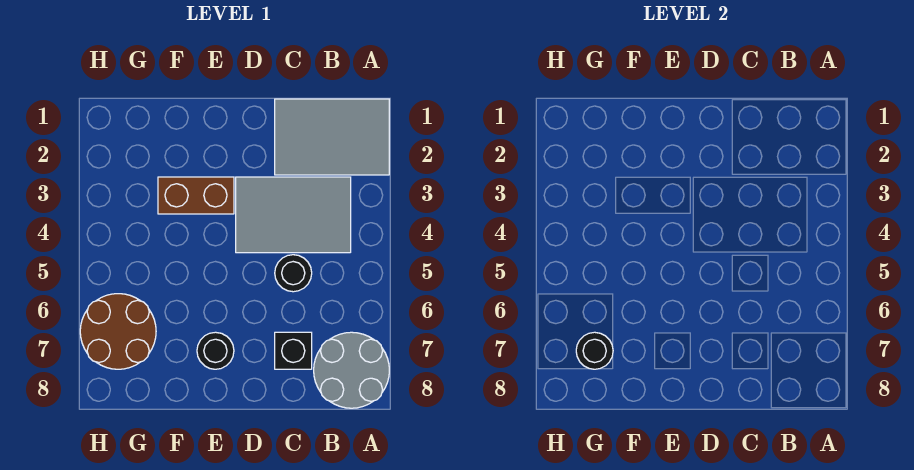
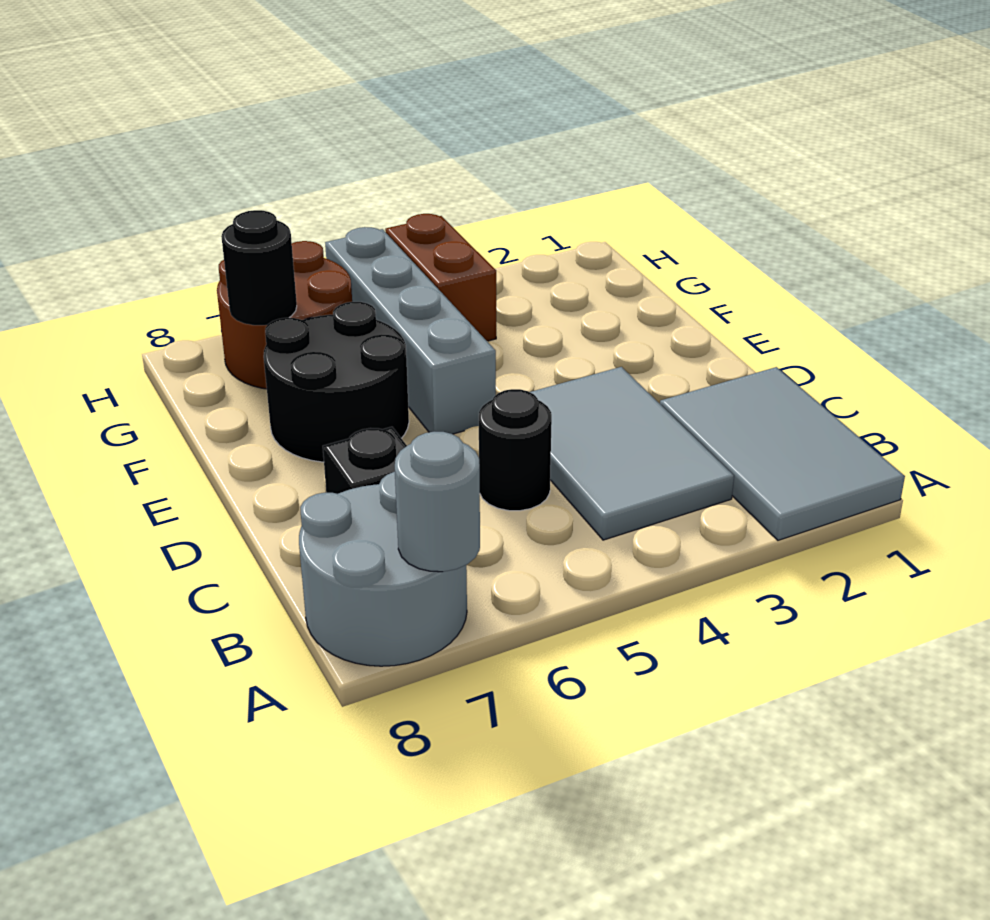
none -> grey round brick A7 level 2
brown brick E3:F3 level 1 -> brown brick G4:H4 level 1
none -> grey brick E5:H5 level 1
black round brick E7 level 1 -> black round brick E6:F7 level 1

